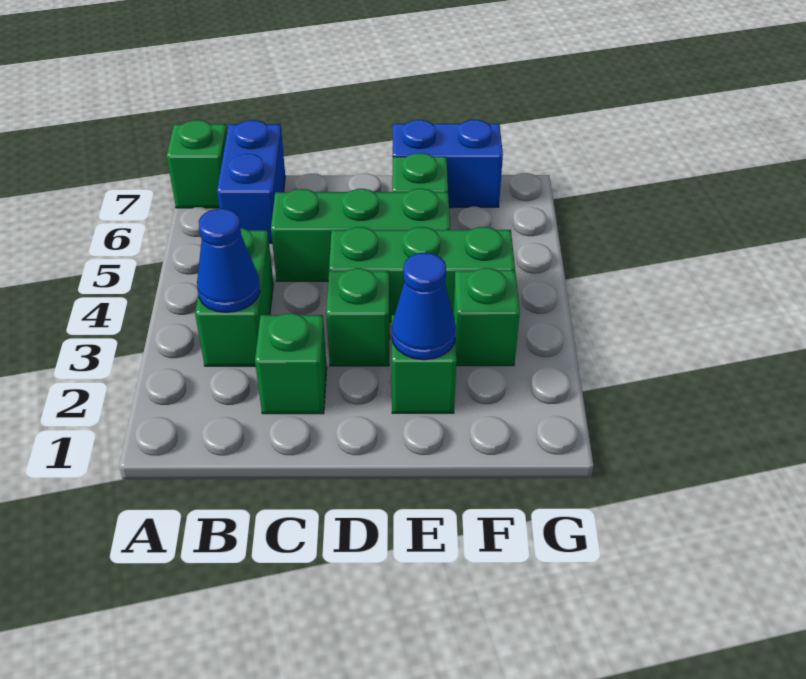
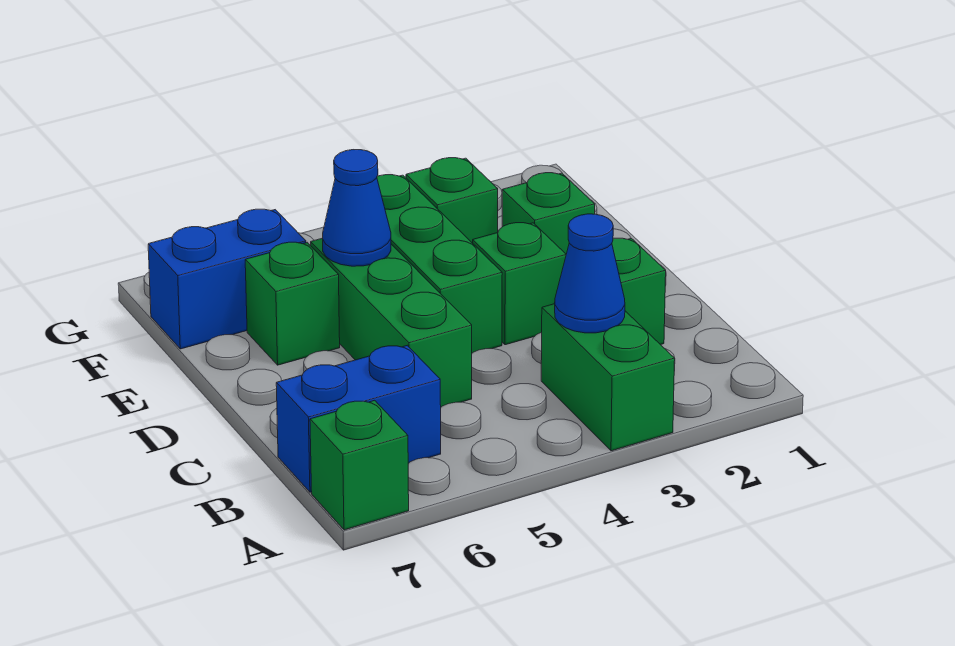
green brick B3:B4 level 1 -> green brick A3:B3 level 1
blue cone E2 level 2 -> blue cone E5 level 2
blue brick E7:F7 level 1 -> blue brick F6:F7 level 1

